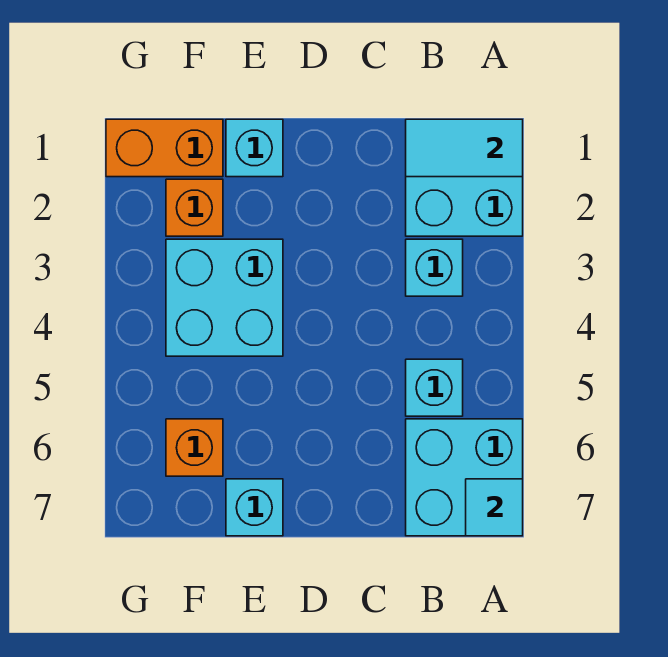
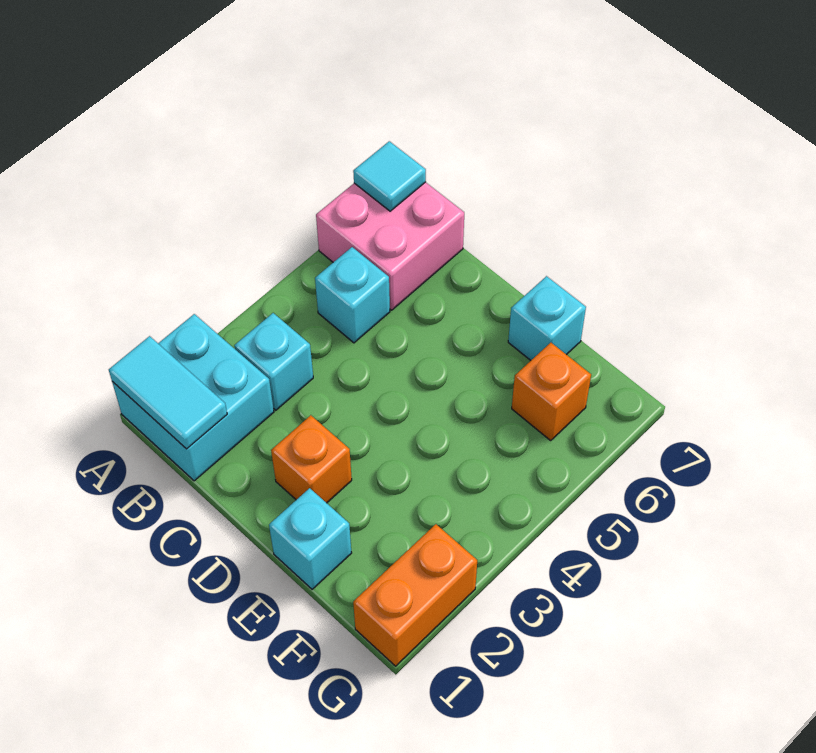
cyan brick A6:B7 level 1 -> pink brick A6:B7 level 1
cyan brick E3:F4 level 1 -> none
orange brick F1:G1 level 1 -> orange brick G1:G2 level 1
orange brick F2 level 1 -> orange brick D2 level 1

